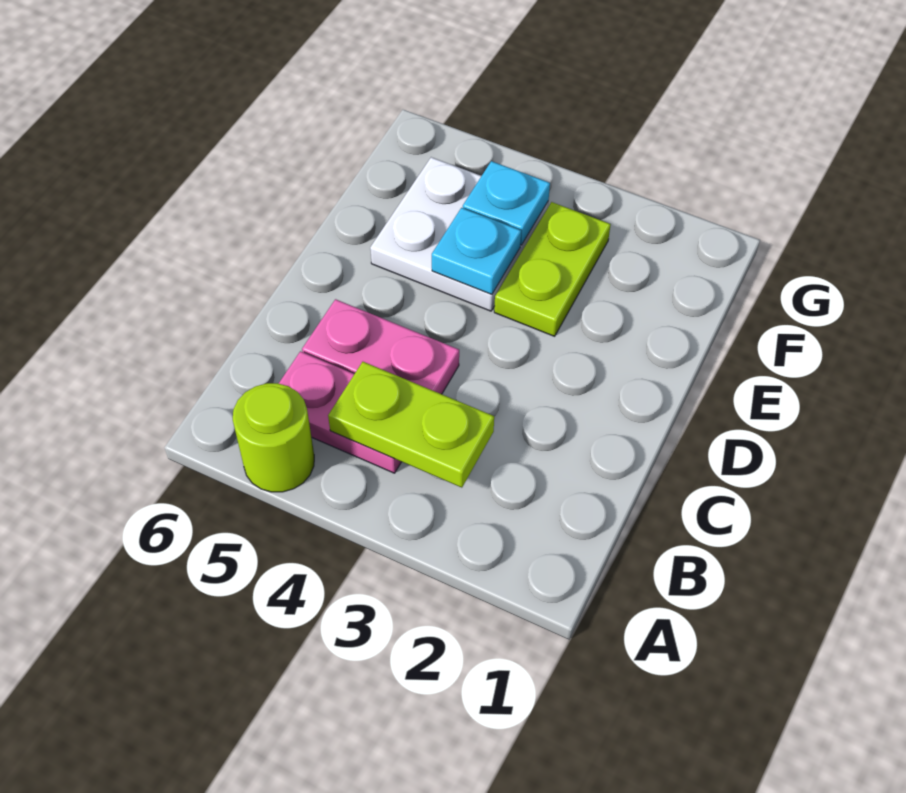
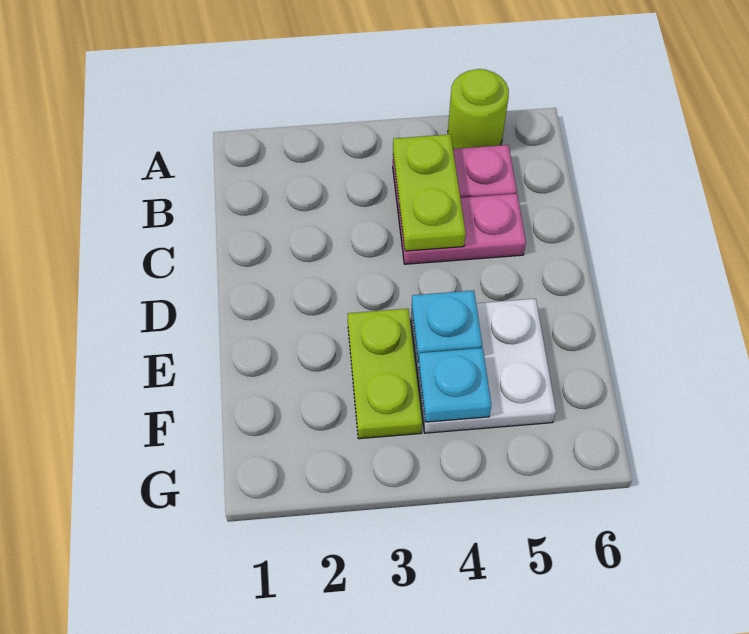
lime plate B3:B4 level 2 -> lime plate B4:C4 level 2

